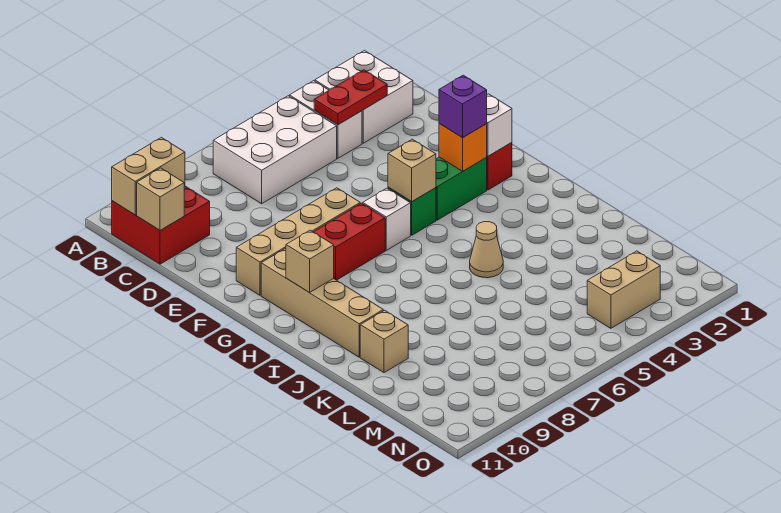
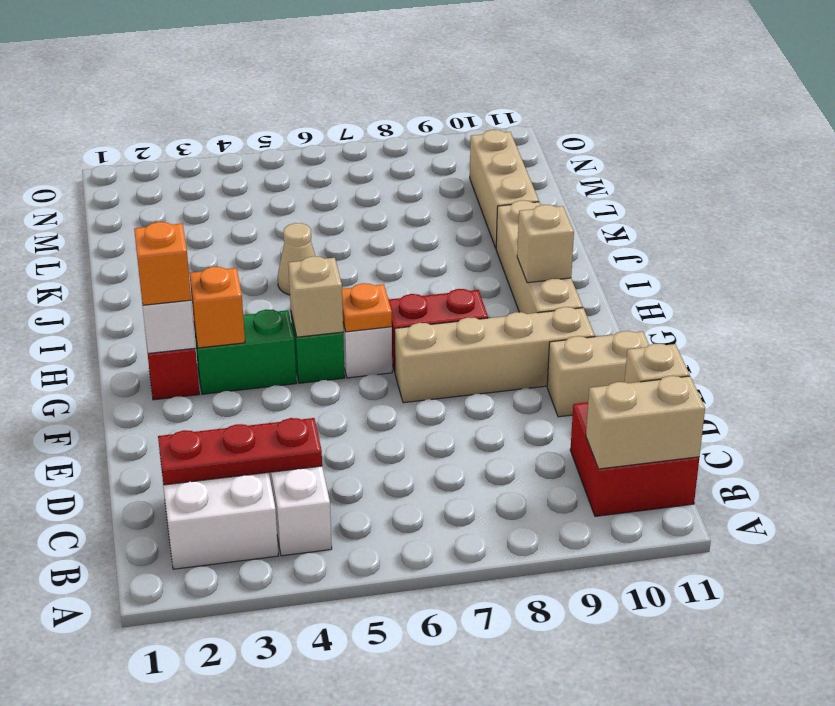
white brick B5:C7 level 1 -> none
red plate C3:C4 level 2 -> red plate C2:C4 level 2
none -> orange brick G2 level 3
purple brick G3 level 3 -> none
none -> orange plate G6 level 2
tan brick K10 level 1 -> tan brick K10:M10 level 1
tan brick N3:N4 level 1 -> tan brick E10:E11 level 1

